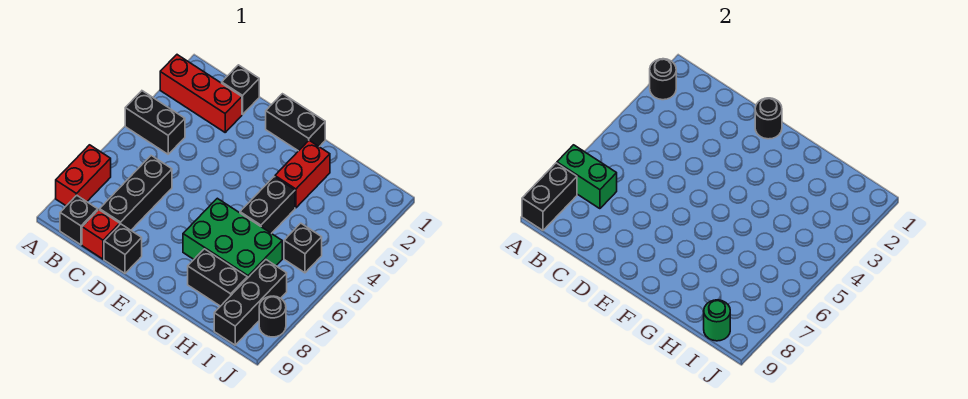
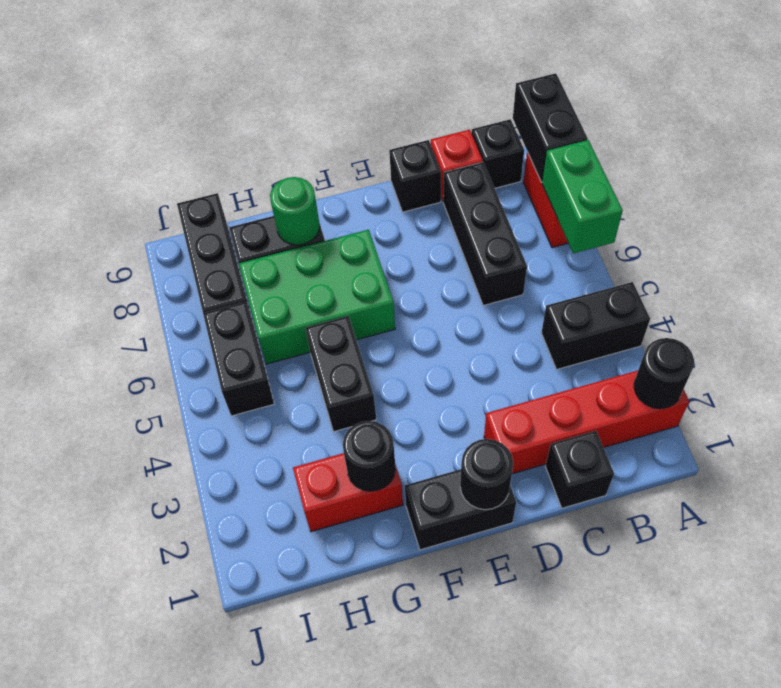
red brick A2:C2 level 1 -> red brick A2:D2 level 1
green brick A7:B7 level 2 -> green brick A6:A7 level 2
red brick G2:G3 level 1 -> red brick G2:H2 level 1
black brick I5 level 1 -> black brick I5:I6 level 1
green round brick I9 level 2 -> green round brick G8 level 2
black round brick J8 level 1 -> black round brick G2 level 2

